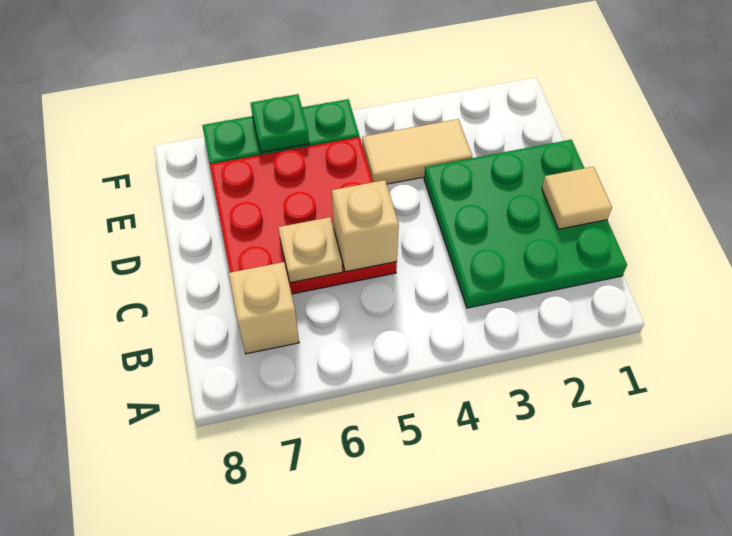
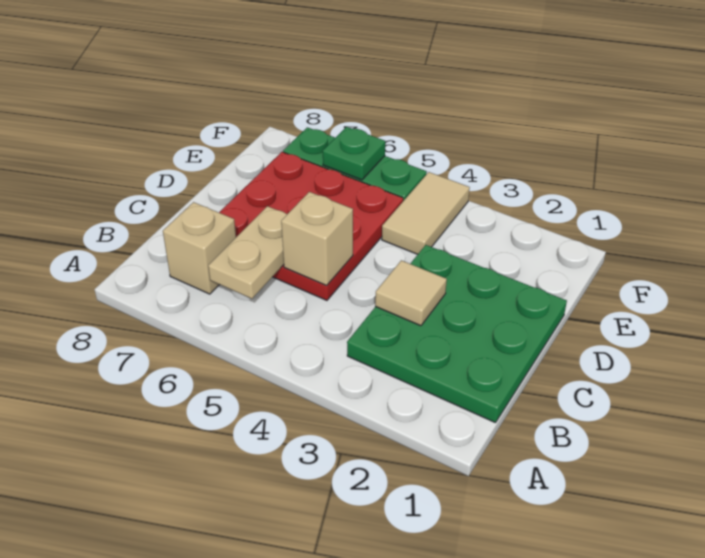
tan tile C1 level 2 -> tan tile C3 level 2
tan plate C6 level 2 -> tan plate B6:C6 level 2
tan tile E3:E4 level 1 -> tan tile E4:F4 level 1

